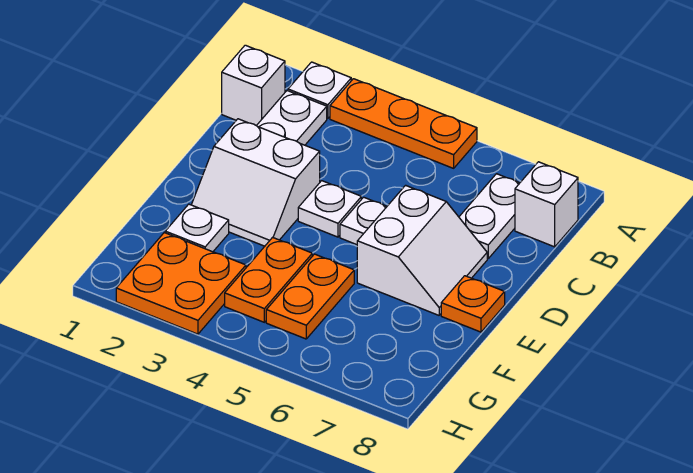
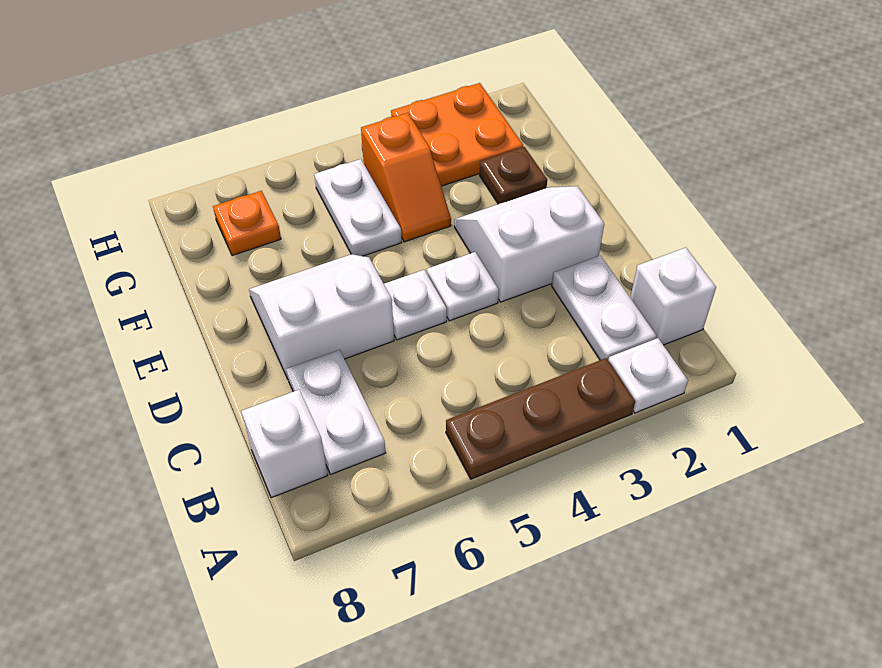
orange plate A3:A5 level 1 -> brown plate A3:A5 level 1
white slope D6:E7 level 1 top 6 -> white slope D6:E7 level 1 top D
orange plate E8 level 1 -> orange plate G7 level 1
white plate F2 level 1 -> brown plate F2 level 1
orange plate F4:G4 level 1 -> orange slope F4:G4 level 1 top G
orange plate F5:G5 level 1 -> white plate F5:G5 level 1

